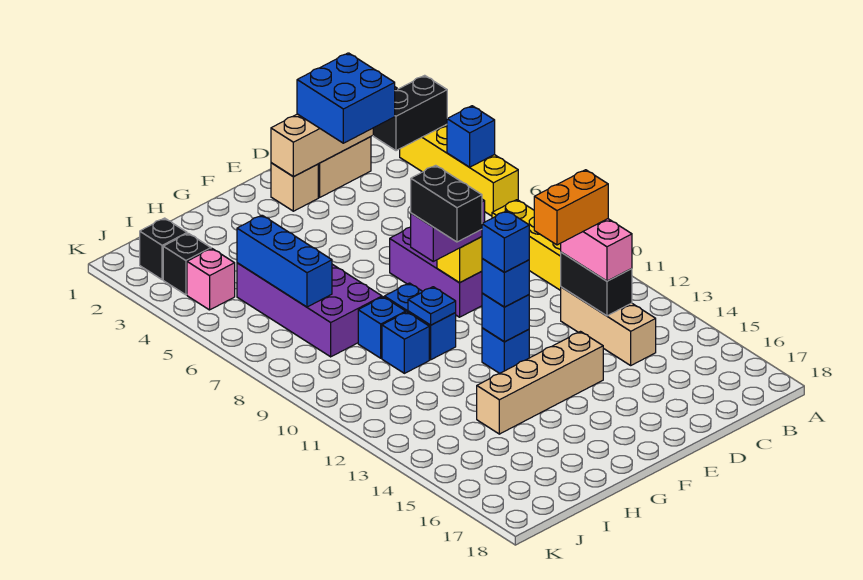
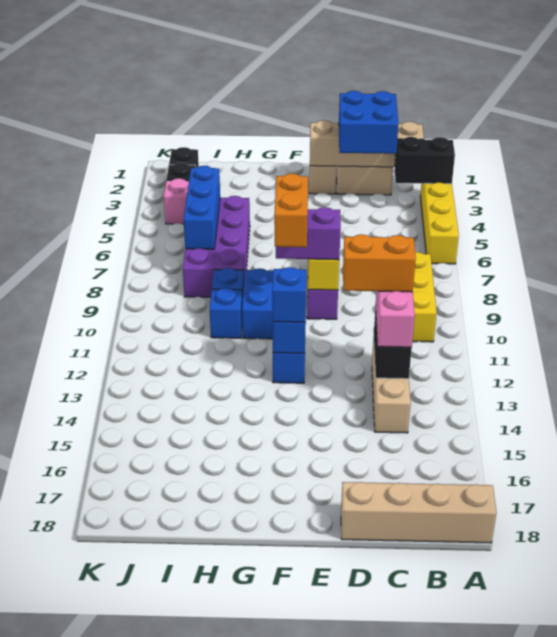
blue brick A5 level 2 -> none
tan brick E14:H14 level 1 -> tan brick A18:D18 level 1
black brick F9:F10 level 4 -> orange brick F9:F10 level 4
blue brick F12 level 4 -> none
blue plate G10 level 2 -> none

